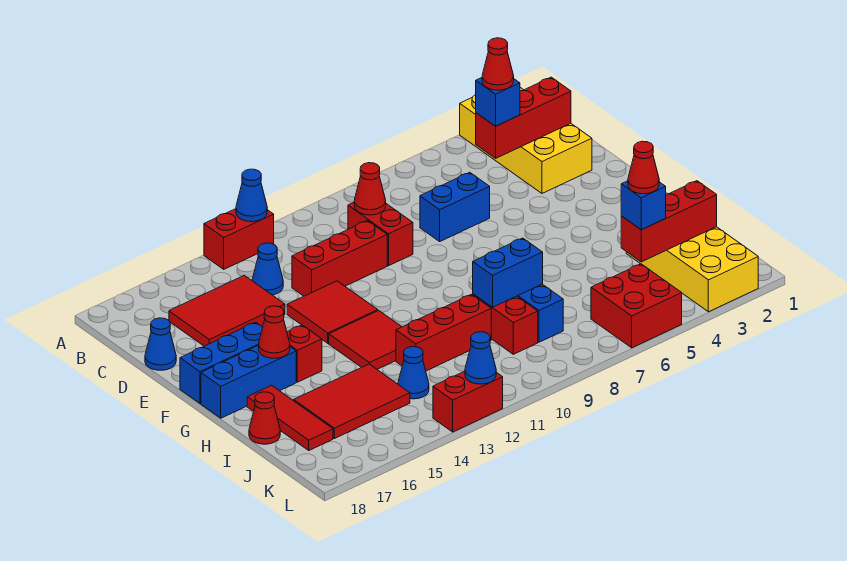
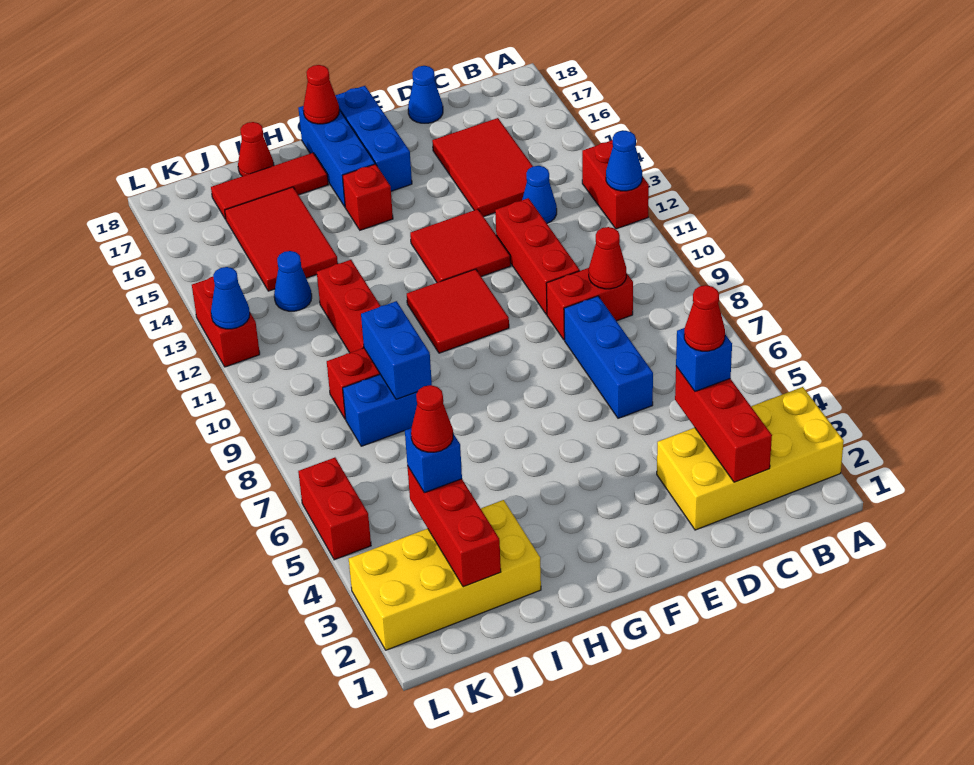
blue brick D6:D7 level 1 -> blue brick D6:D8 level 1
red tile G12:H13 level 1 -> red tile F10:G11 level 1
red cone G16 level 2 -> red cone G18 level 2
red brick K5:L6 level 1 -> red brick L5:L6 level 1

